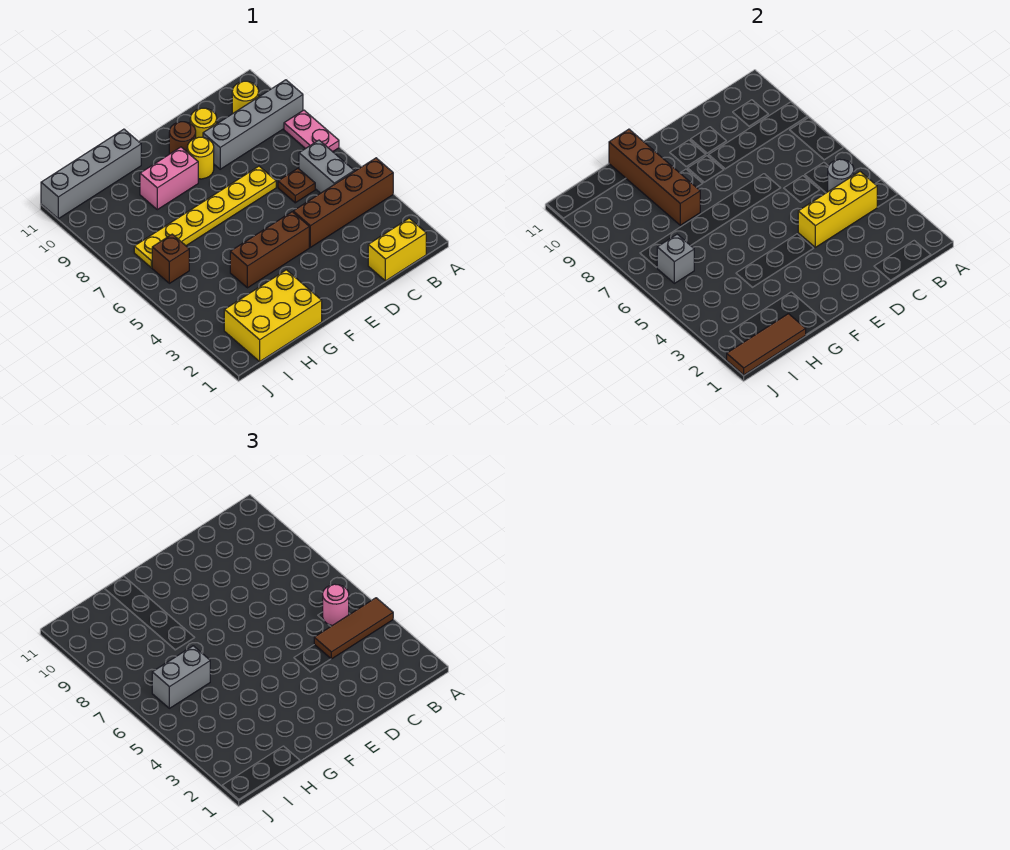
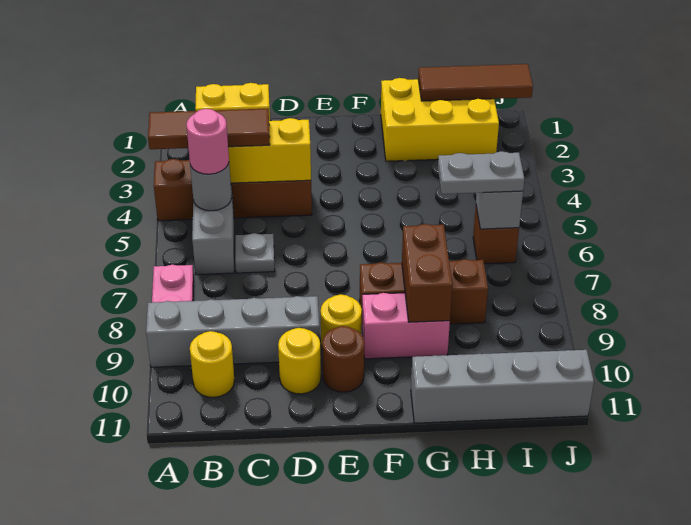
brown plate C6 level 1 -> grey plate C6 level 1
yellow plate D7:I7 level 1 -> none
brown brick E4:G4 level 1 -> brown brick F8:H8 level 1
brown brick G8:G11 level 2 -> brown brick G8:G9 level 2
grey brick H6:I6 level 3 -> grey plate H6:I6 level 3

